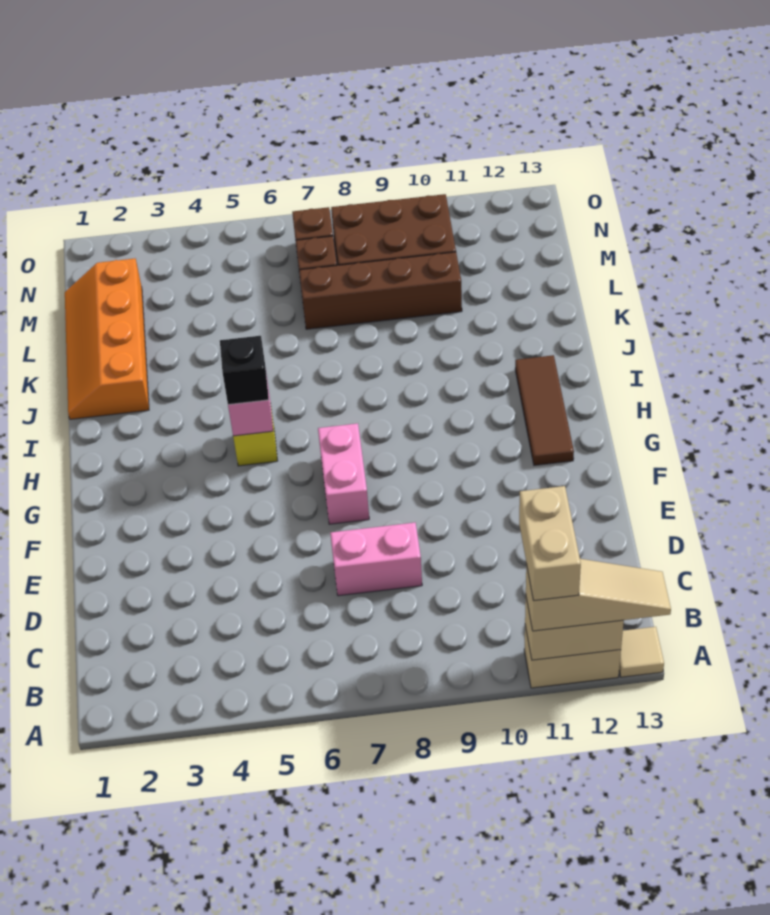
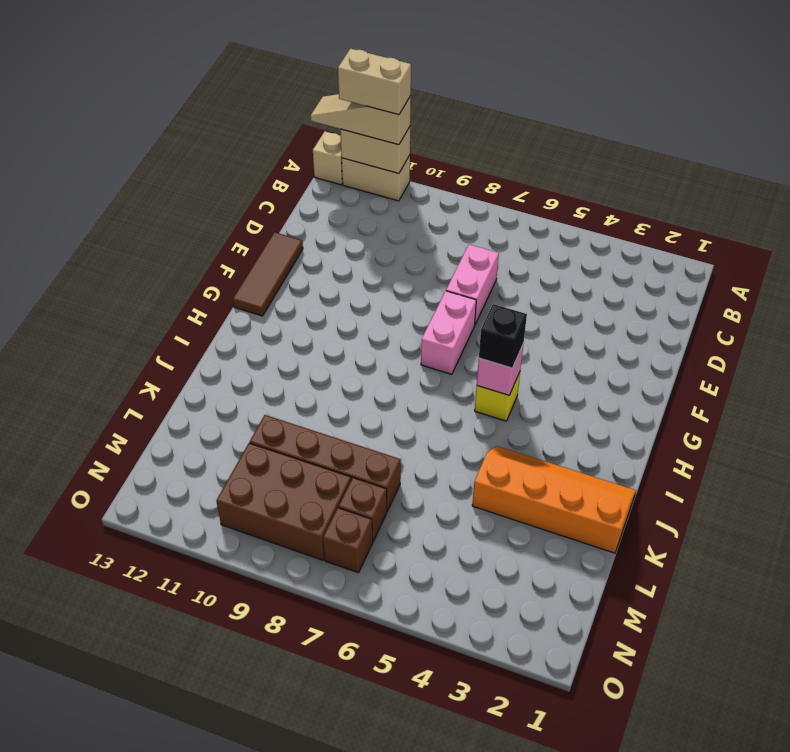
tan brick A11:B11 level 4 -> tan brick A11:A12 level 4
tan tile A13 level 1 -> tan brick A13 level 1
pink brick D7:D8 level 1 -> pink brick D7:E7 level 1
brown tile G12:I12 level 1 -> brown tile E13:G13 level 1
orange slope J1:M2 level 1 top 2 -> orange slope J1:K4 level 1 top K

